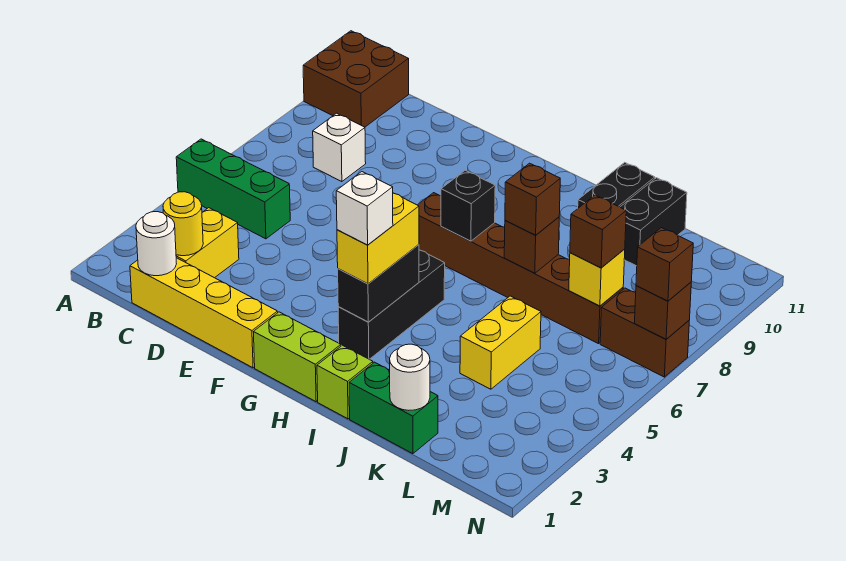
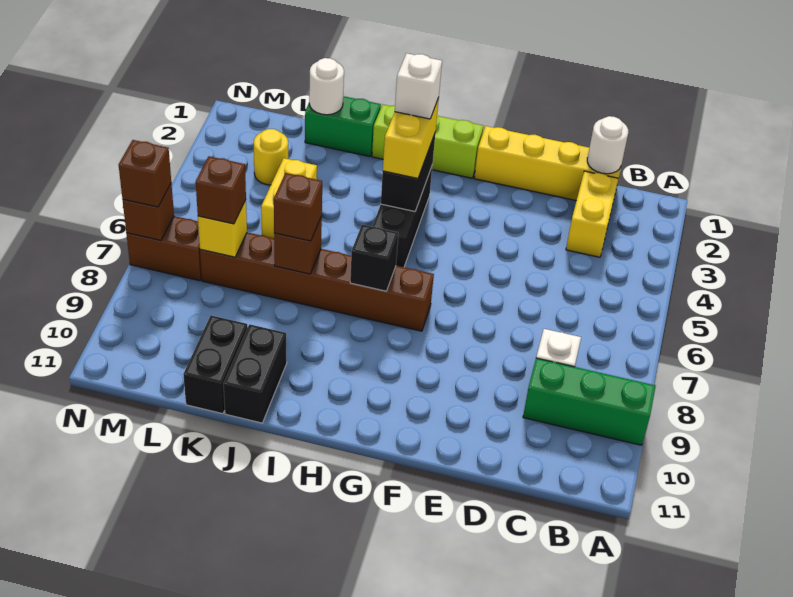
green brick A5:C5 level 1 -> green brick A9:C9 level 1
brown brick A10:B11 level 1 -> none
yellow round brick C2 level 2 -> yellow round brick L3 level 1

